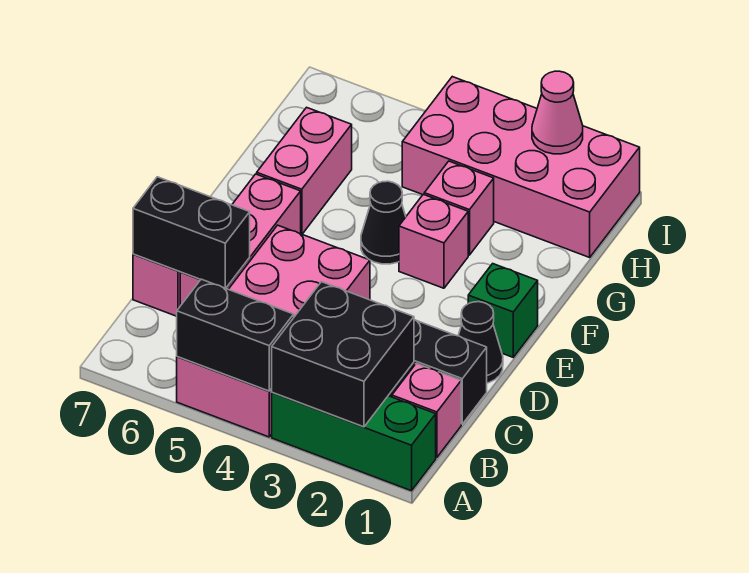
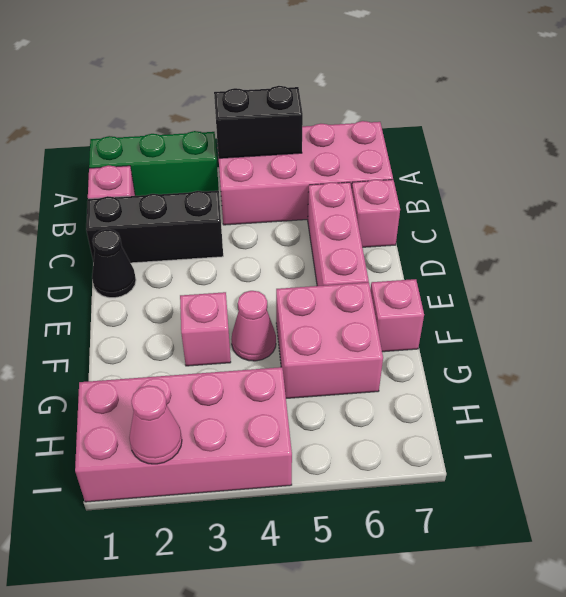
black brick A2:B3 level 2 -> none
pink brick A4:D5 level 1 -> pink brick A4:B7 level 1
black brick C6:C7 level 2 -> none
green brick E1 level 1 -> none
black cone F4 level 1 -> pink cone F4 level 1
pink brick F6:G6 level 1 -> pink brick F5:G6 level 1
pink brick G3 level 1 -> pink brick F7 level 1

